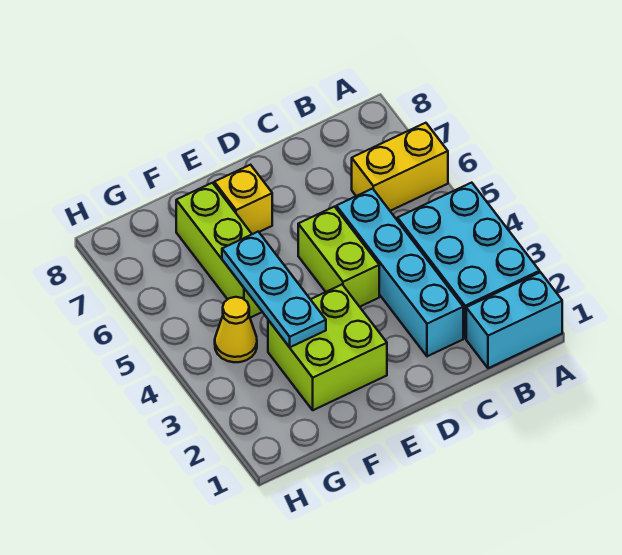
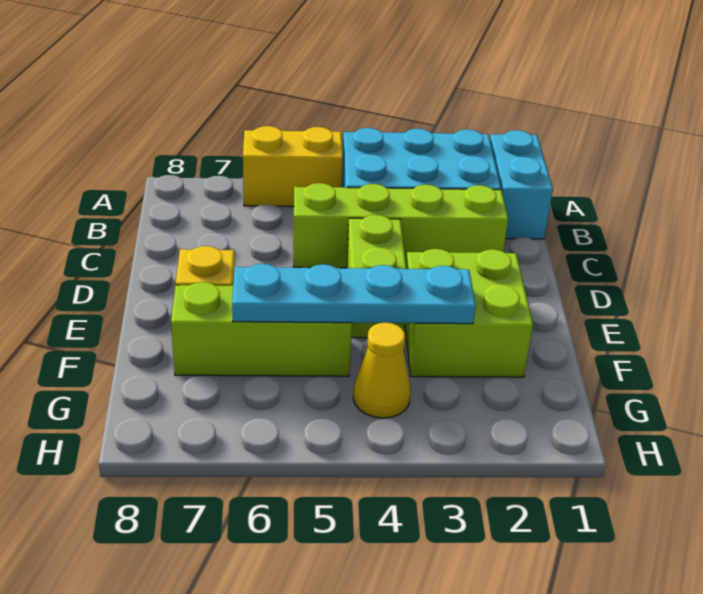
yellow brick A6:B6 level 1 -> yellow brick A5:A6 level 1
cyan brick C2:C5 level 1 -> lime brick C2:C5 level 1
lime brick D4:D5 level 1 -> lime brick D4:E4 level 1
cyan plate F3:F5 level 2 -> cyan plate F3:F6 level 2

